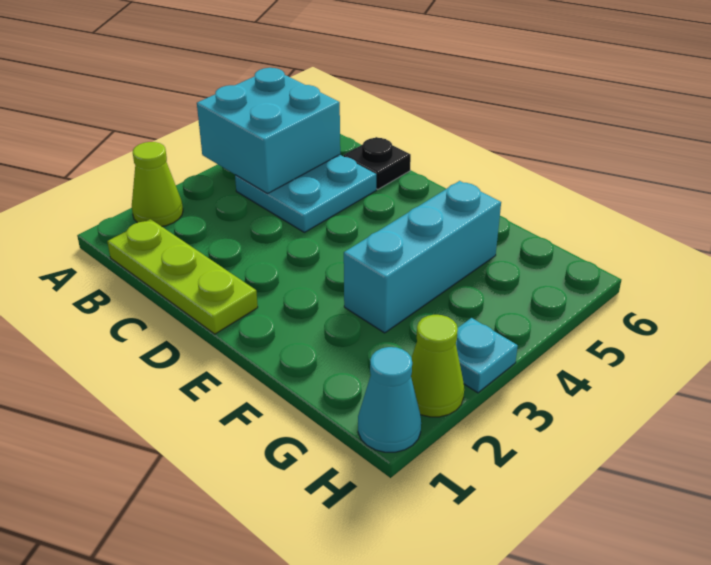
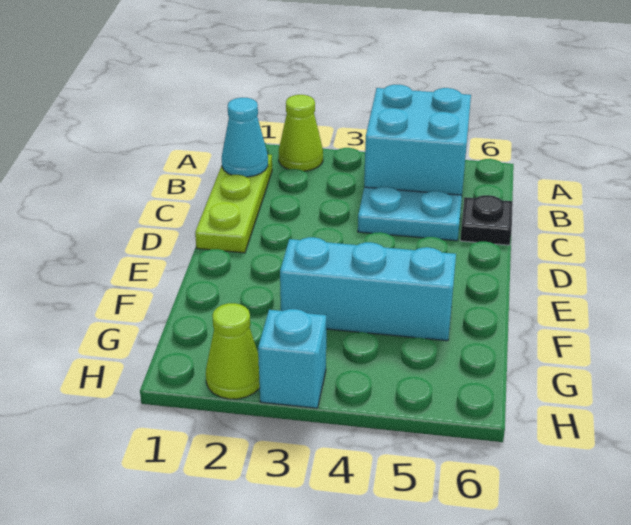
cyan cone H1 level 1 -> cyan cone B1 level 2
cyan plate H3 level 1 -> cyan brick H3 level 1

